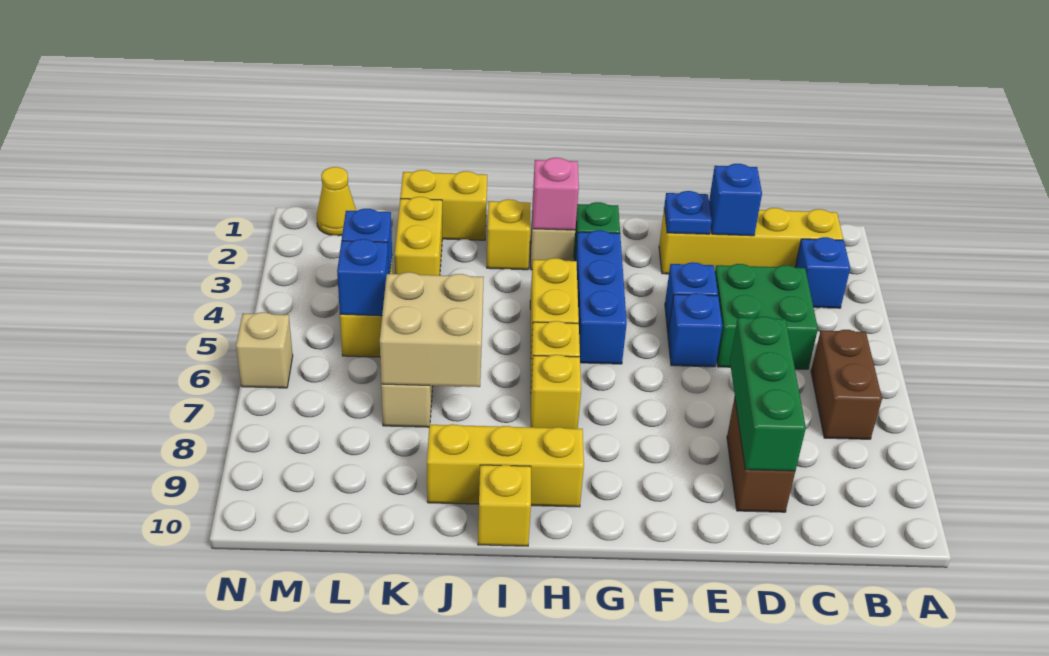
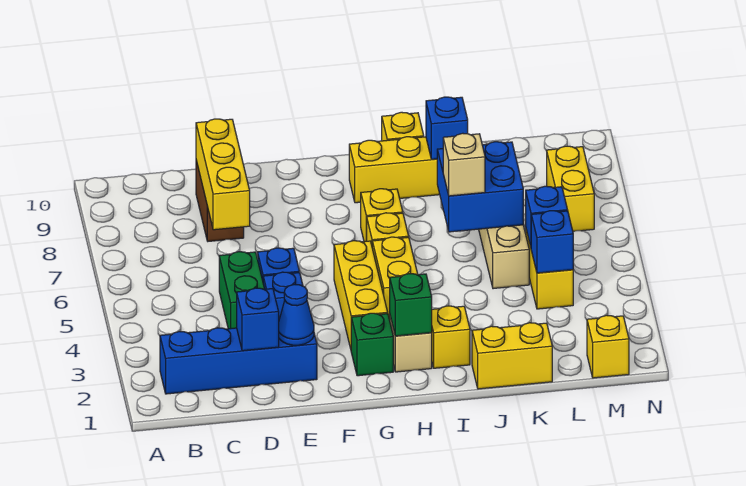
yellow brick B2:E2 level 1 -> blue brick B2:E2 level 1
blue brick B3 level 1 -> blue brick J9 level 2
brown brick B6:B7 level 1 -> none
green brick C4:D5 level 1 -> green brick D4:D5 level 1
green brick D7:D9 level 2 -> yellow brick D7:D9 level 2
blue plate E2 level 2 -> blue cone E2 level 2
blue brick G3:G5 level 1 -> yellow brick G3:G5 level 1
pink brick H2 level 2 -> green brick H2 level 2
tan brick J6:K7 level 2 -> blue brick J6:K7 level 2
yellow brick K2:K3 level 1 -> yellow brick M7:M8 level 1
yellow cone M1 level 1 -> yellow brick M1 level 1
tan brick N6 level 1 -> tan brick J6 level 3

